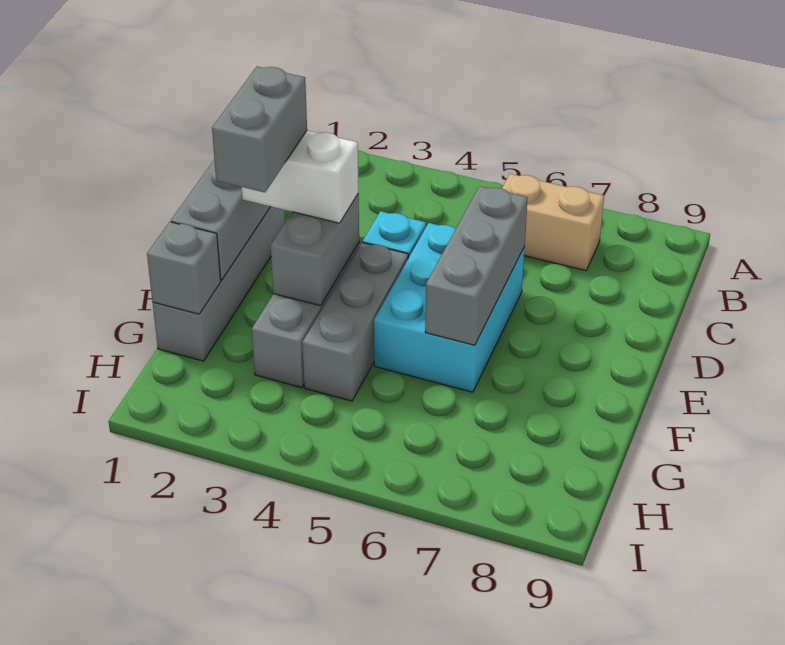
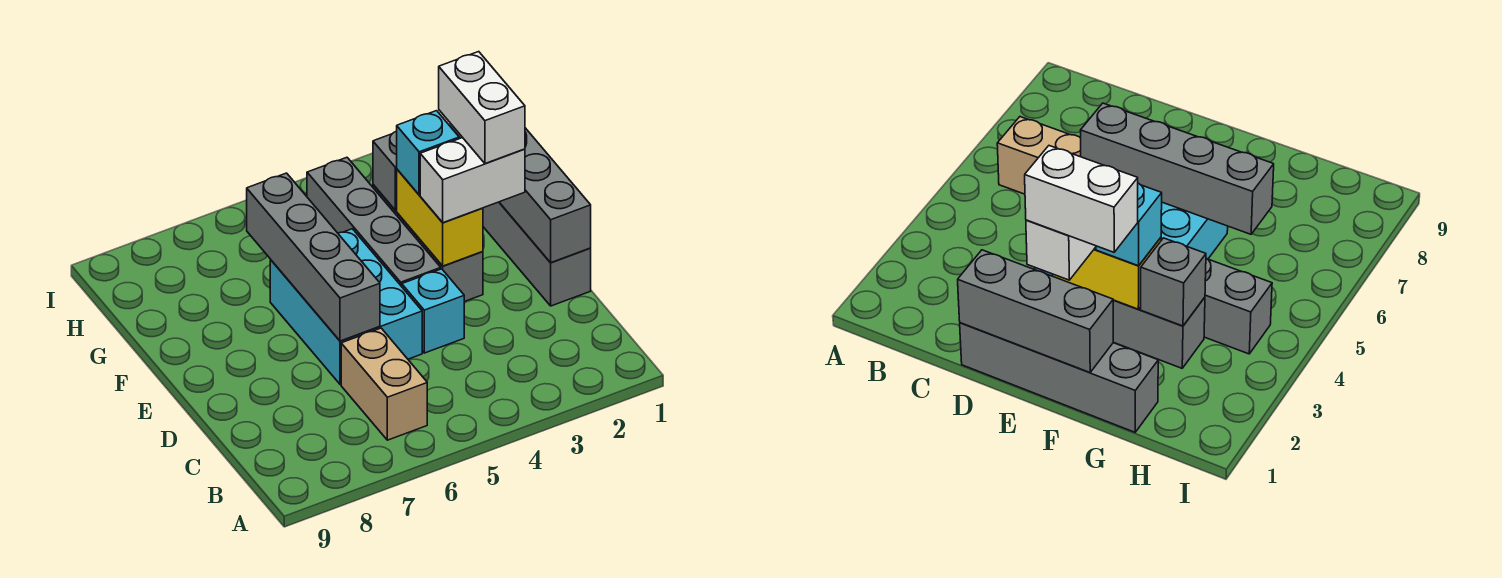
tan brick B6:B7 level 1 -> tan brick B6:C6 level 1
grey brick D6:F6 level 2 -> grey brick D6:G6 level 2
grey brick E2:F2 level 4 -> white brick E2:F2 level 4
grey brick E3:F3 level 2 -> yellow brick E3:F3 level 2
grey brick E4:G4 level 1 -> grey brick E4:H4 level 1
none -> cyan brick F3 level 3
grey brick G1 level 2 -> grey brick G3 level 2

